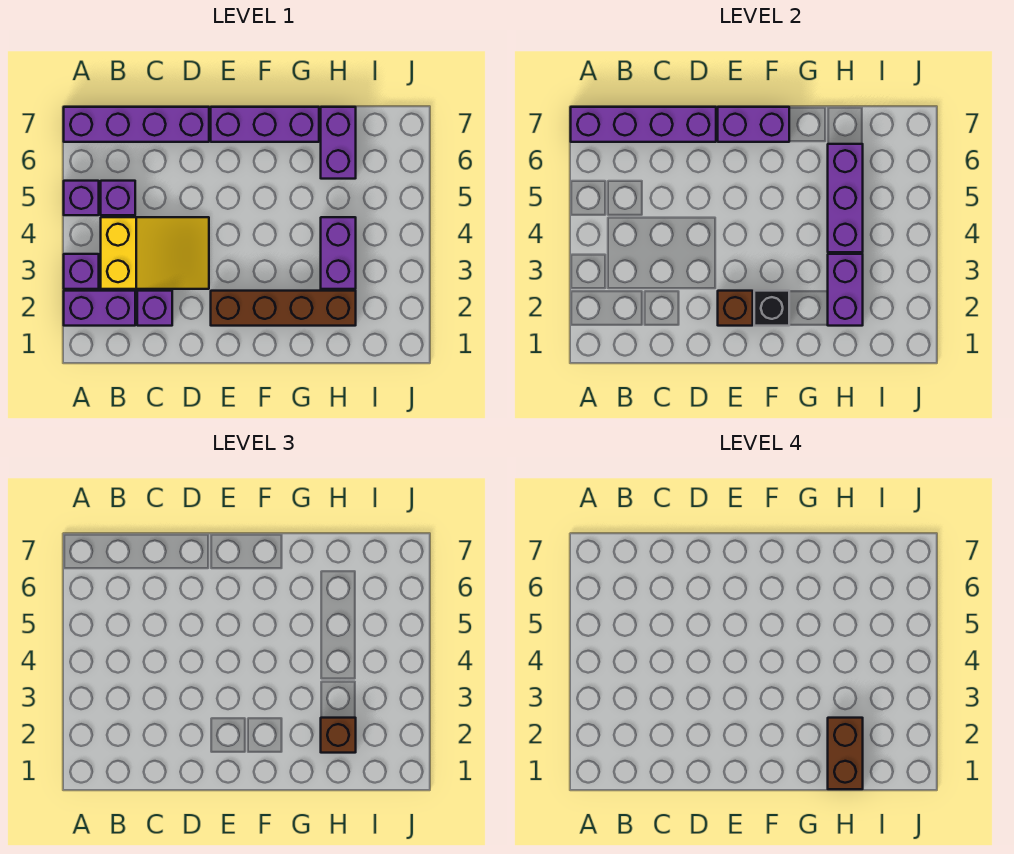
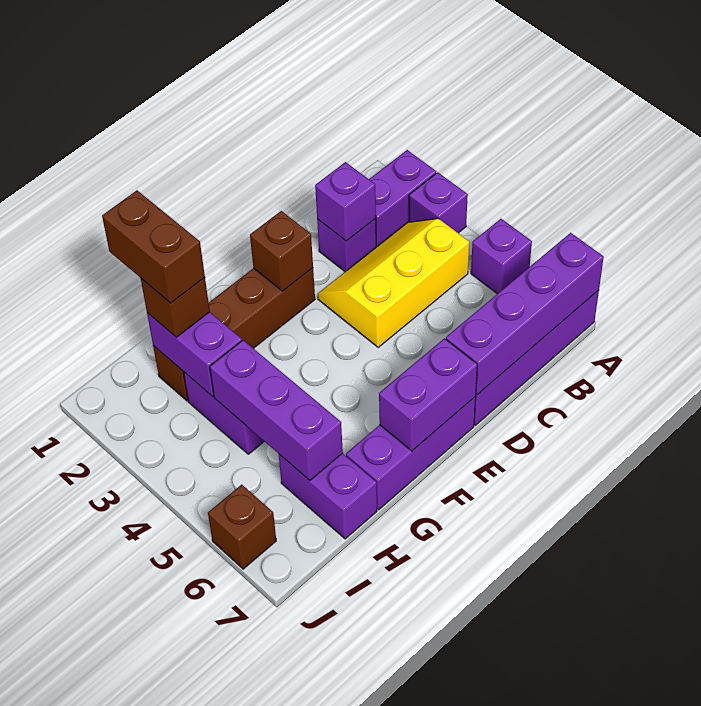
yellow slope B3:D4 level 1 top B -> yellow slope B3:D4 level 1 top 4
purple brick B5 level 1 -> purple brick C2 level 2
black brick F2 level 2 -> none
none -> brown brick J6 level 1

